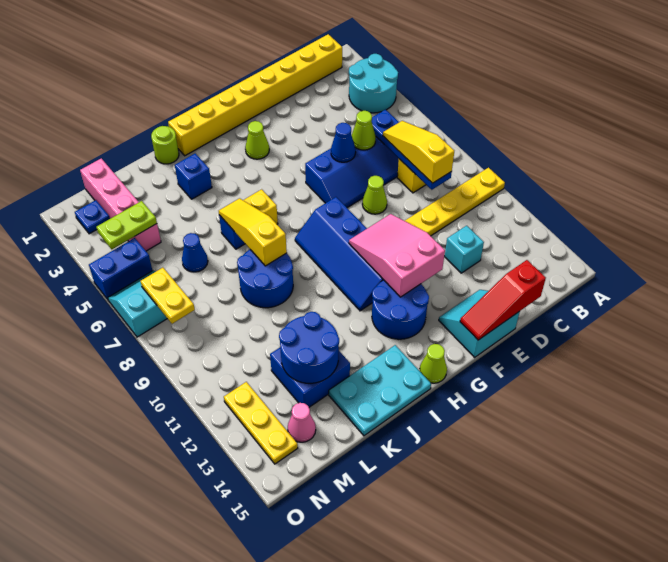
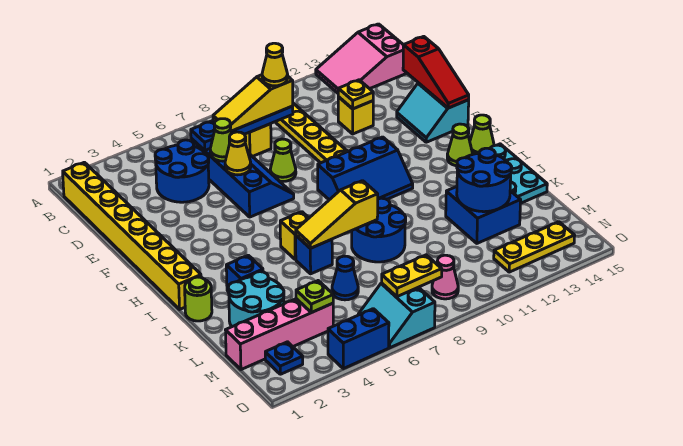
cyan round brick A3:B4 level 1 -> cyan round brick K2:L3 level 1
none -> yellow cone C9 level 4
cyan brick D12 level 1 -> yellow brick D12 level 1
none -> yellow plate D12 level 2
blue cone E6 level 2 -> yellow cone E6 level 2
pink slope F10:G12 level 2 top 12 -> pink slope A13:B15 level 1 top 15
lime cone G3 level 1 -> lime cone H14 level 1
blue slope G8:H11 level 1 top G -> blue slope G9:H11 level 1 top G
blue round brick G12:H13 level 1 -> blue round brick C4:D5 level 1
lime plate M4:N4 level 2 -> lime plate M4 level 2
pink cone M14 level 1 -> pink cone N9 level 1
blue brick N5:O5 level 1 -> blue brick O4:O5 level 1

